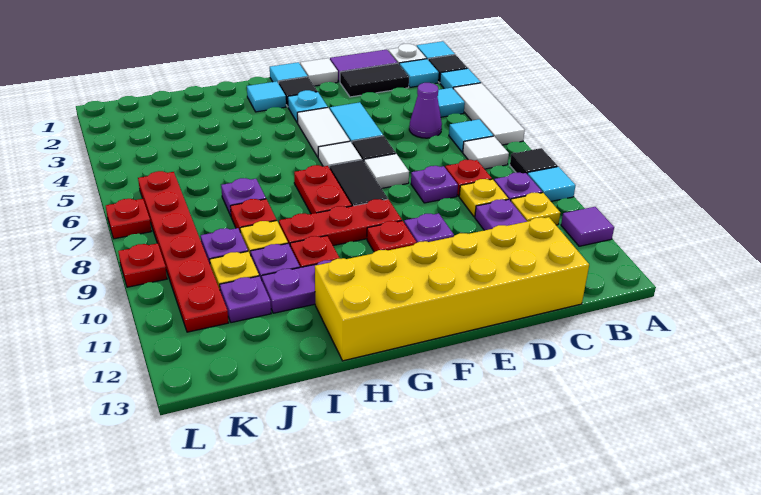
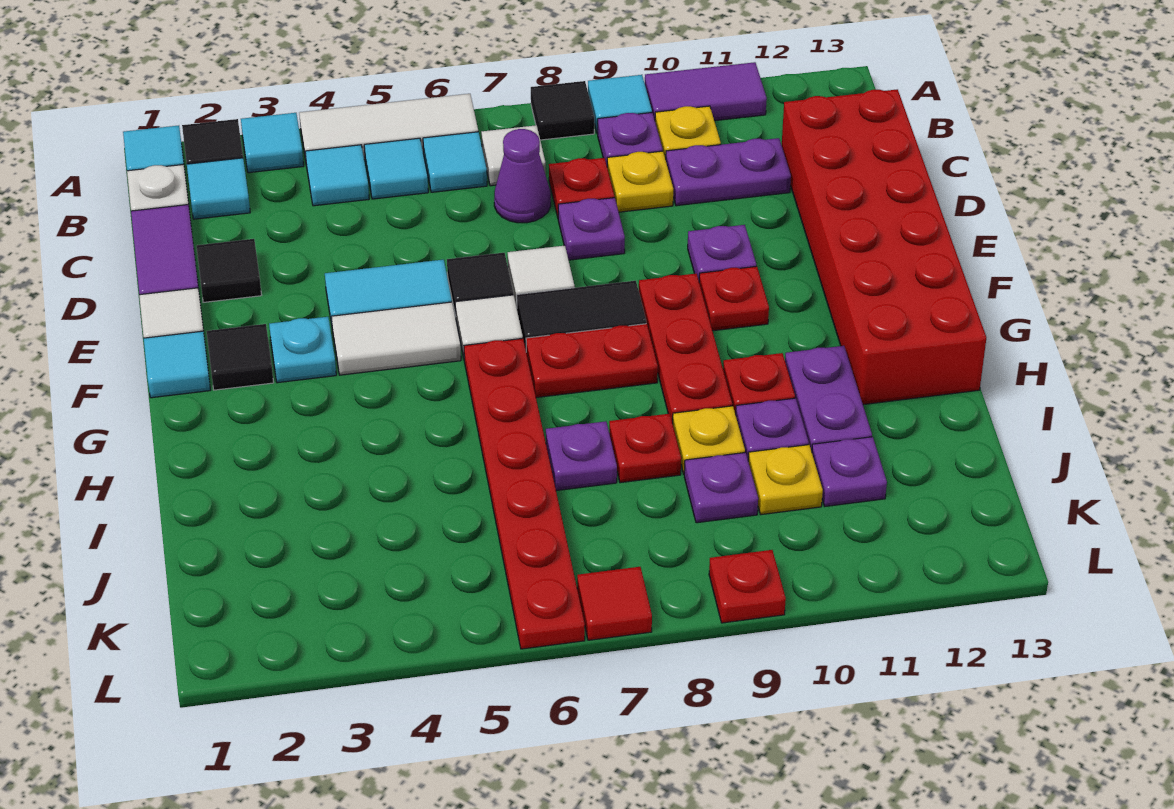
purple tile A11 level 1 -> purple tile A10:A11 level 1
black tile C2:D2 level 1 -> black tile D2 level 1
purple cone C5 level 1 -> purple cone C7 level 1
yellow brick C12:H13 level 1 -> red brick C12:H13 level 1
cyan tile G2 level 1 -> cyan tile B5 level 1
red plate K6:K11 level 1 -> red plate G6:L6 level 1
red plate L7 level 1 -> red tile L7 level 1

